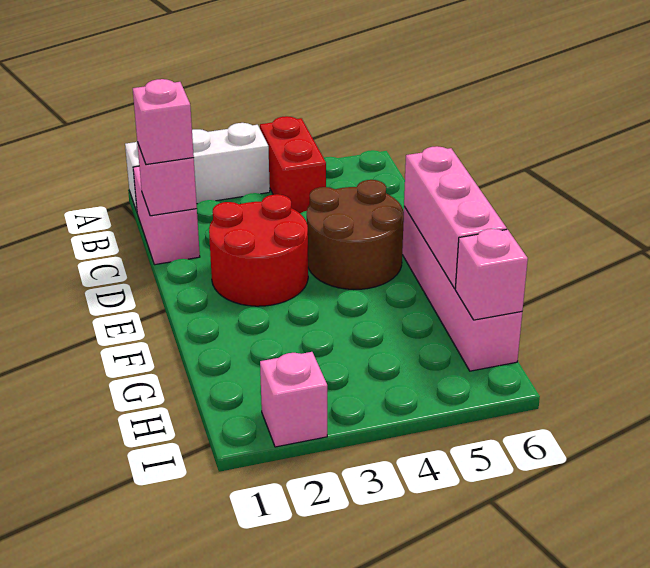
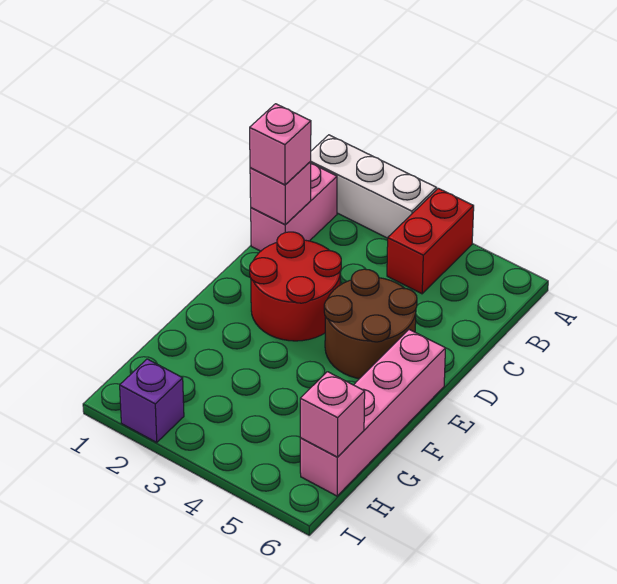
pink brick E6:G6 level 2 -> none
pink brick I2 level 1 -> purple brick I2 level 1

